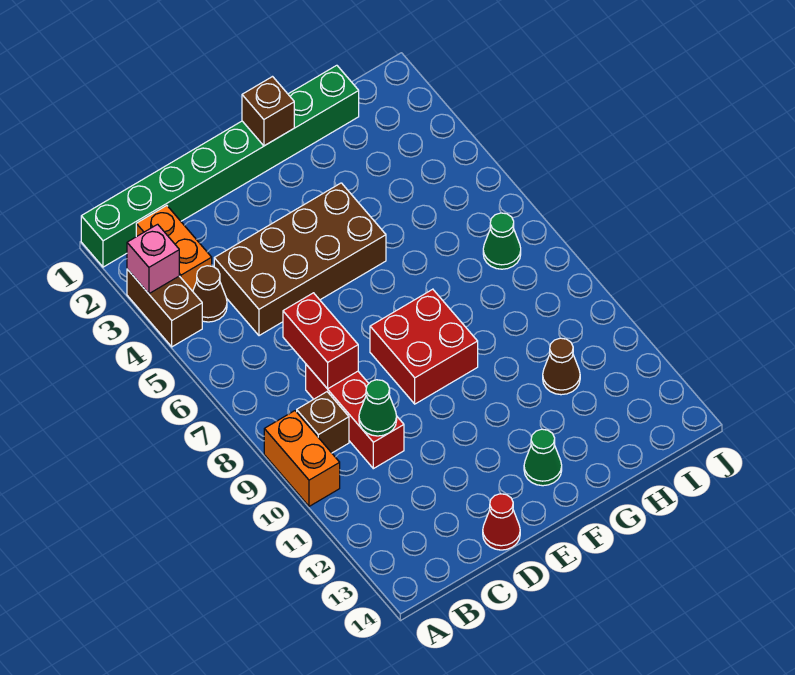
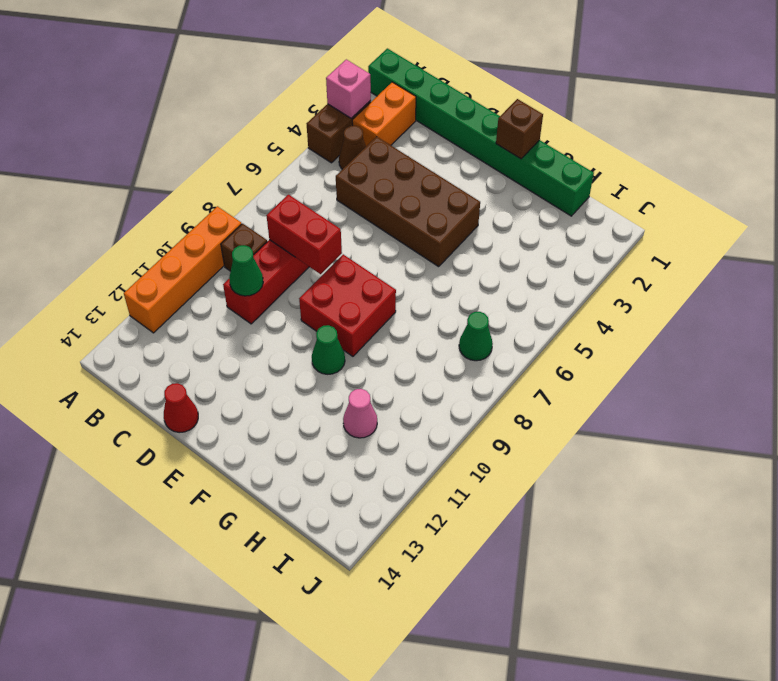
orange brick A9:A10 level 1 -> orange brick A9:A12 level 1
red brick C7:C8 level 2 -> red brick C8:D8 level 2
green cone F13 level 1 -> green cone F10 level 1
brown cone H11 level 1 -> pink cone H11 level 1

